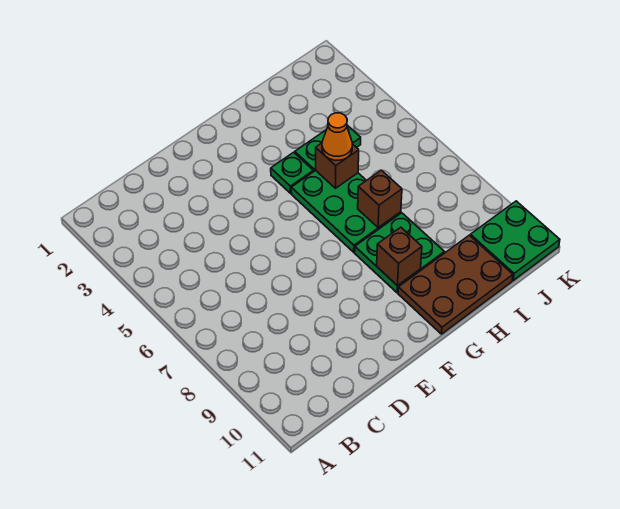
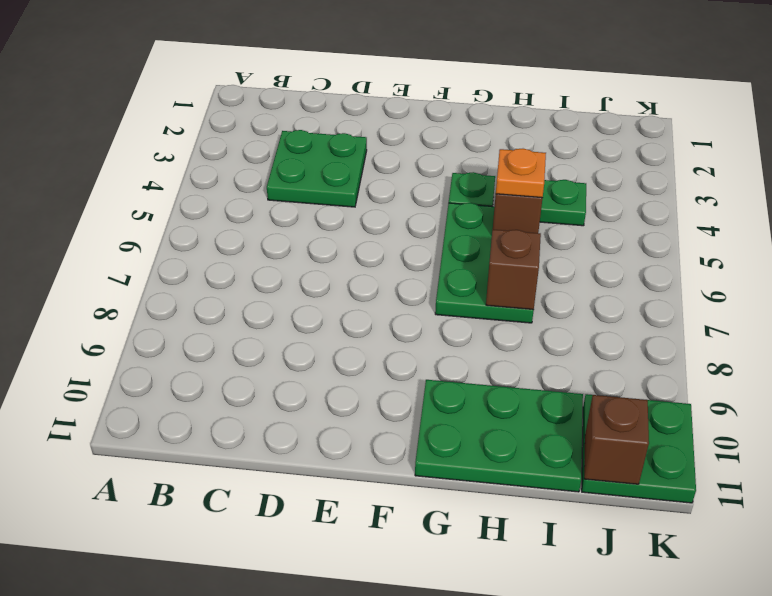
green plate G8:H9 level 1 -> green plate C3:D4 level 1
brown brick G9 level 2 -> brown brick J11 level 2
brown plate G10:I11 level 1 -> green plate G10:I11 level 1
orange cone H5 level 3 -> orange plate H5 level 3

